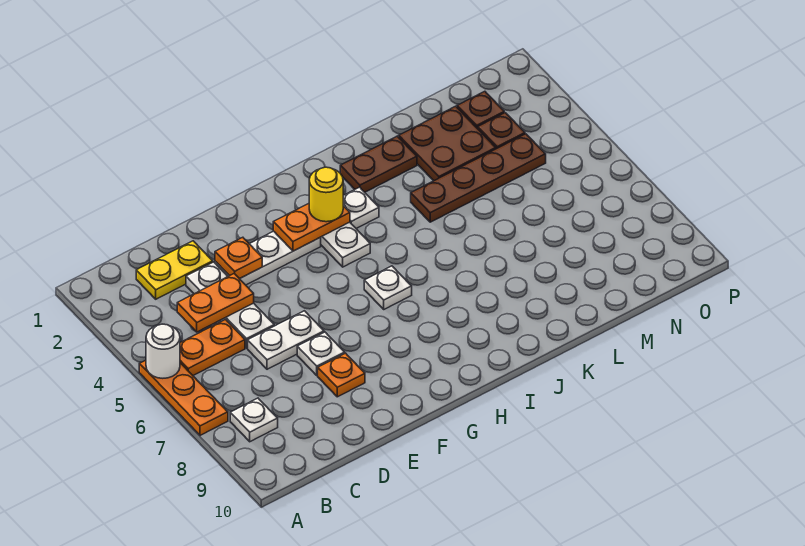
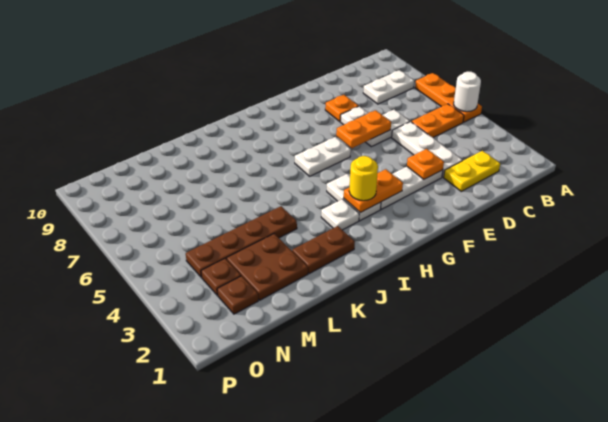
white plate B8 level 1 -> white plate B8:C8 level 1
orange plate C4:D4 level 2 -> orange plate E6:F6 level 2
white plate H6 level 1 -> white plate G6:H6 level 1

